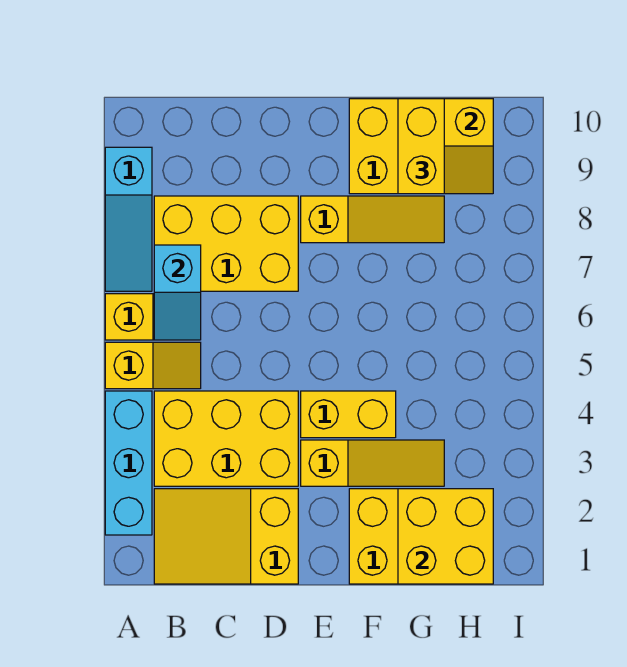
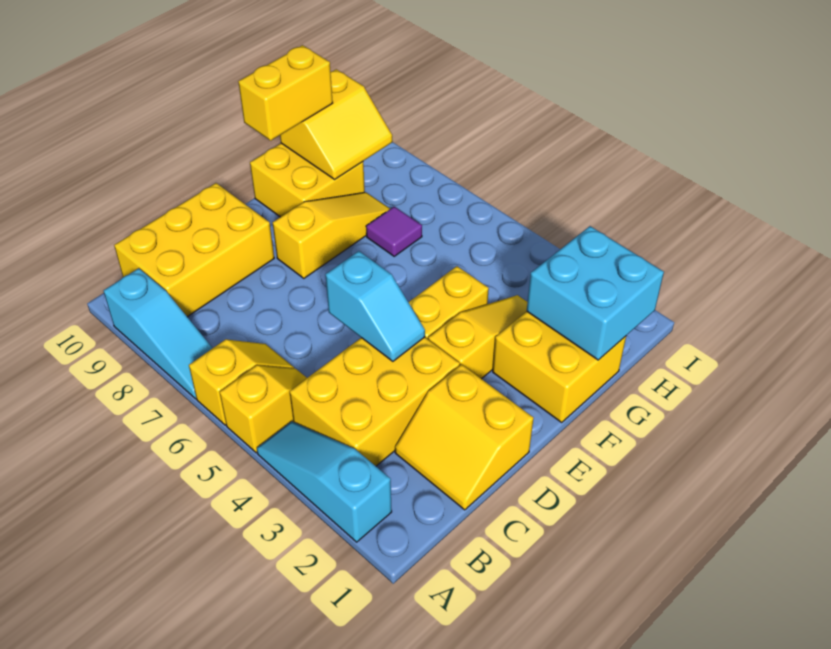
cyan brick A2:A4 level 1 -> cyan slope A2:A4 level 1 top 2
yellow slope B1:D2 level 1 top D -> yellow slope C1:D2 level 1 top D
cyan slope B6:B7 level 2 top 7 -> cyan slope D4:D5 level 2 top 5
yellow brick B7:D8 level 1 -> yellow brick B9:D10 level 1
yellow brick G1:H2 level 2 -> cyan brick G1:H2 level 2
none -> purple tile G7 level 1
yellow brick G9:G10 level 3 -> yellow brick F10:G10 level 3

